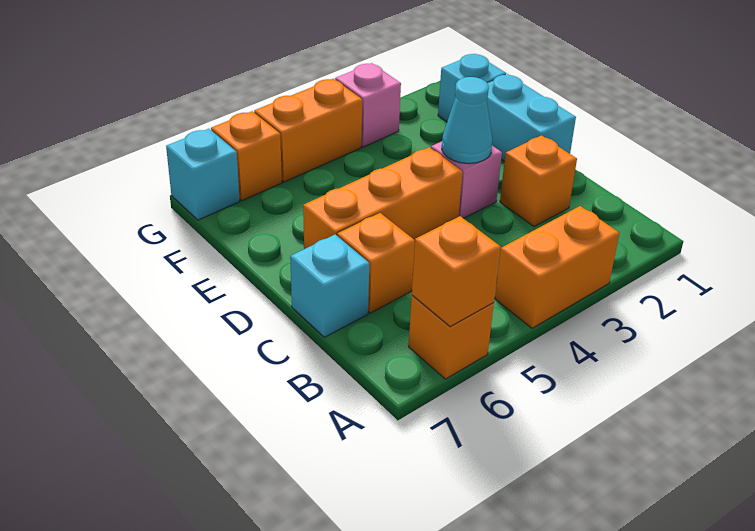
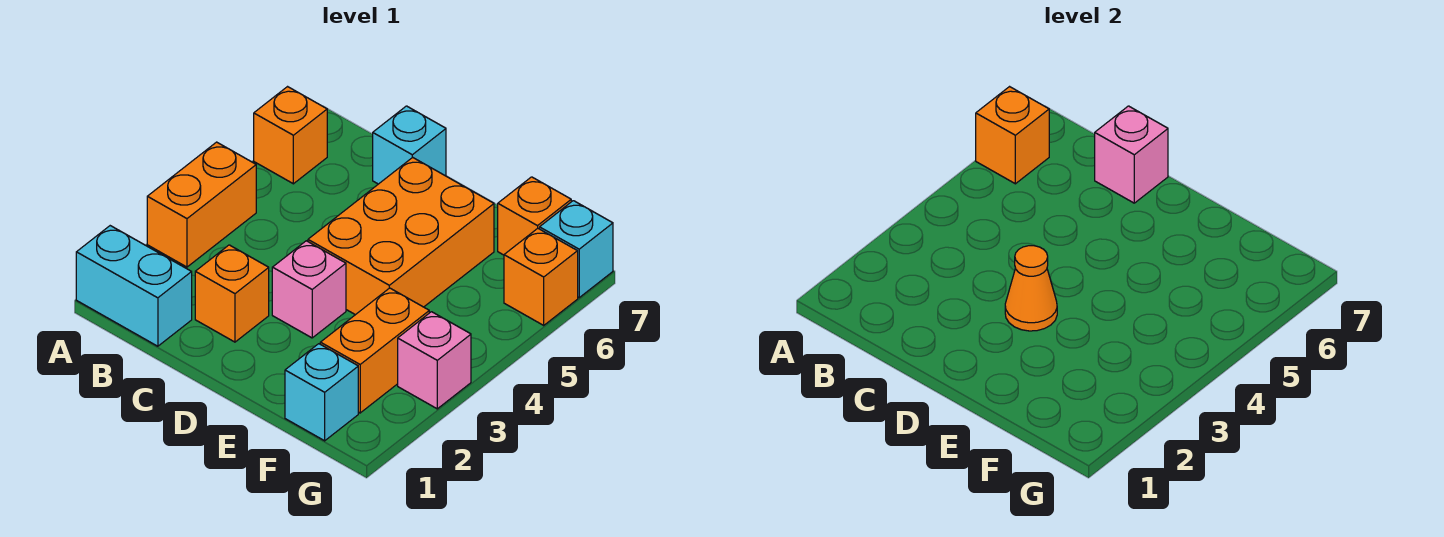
orange brick C6 level 1 -> orange brick F7 level 1
none -> pink brick C7 level 2
cyan brick D1:E1 level 1 -> cyan brick A1:B1 level 1
cyan cone D3 level 2 -> orange cone D3 level 2
orange brick D4:D6 level 1 -> orange brick D4:E6 level 1
orange brick G4:G5 level 1 -> orange brick F2:F3 level 1

